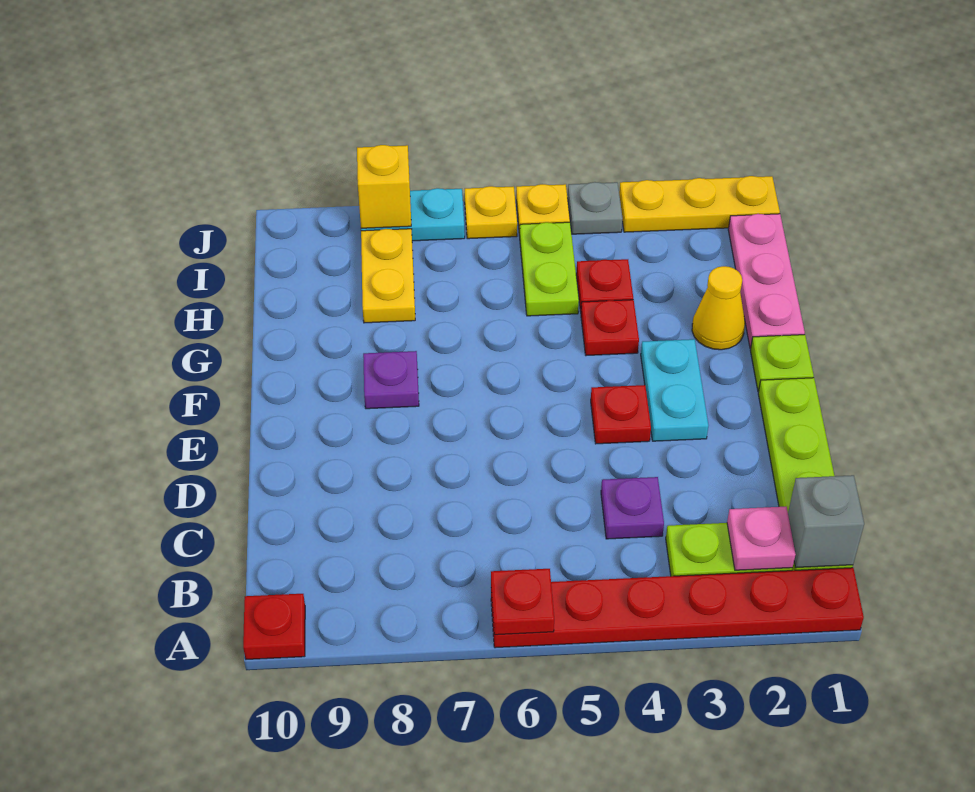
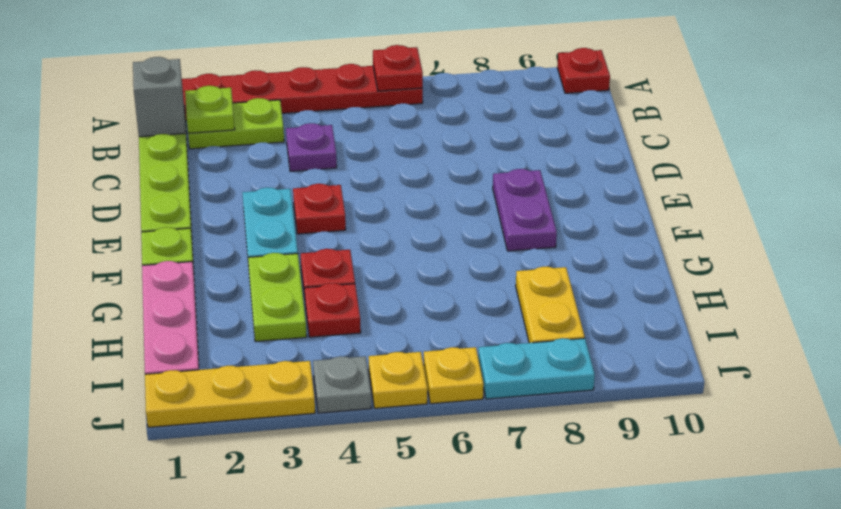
pink plate B2 level 2 -> lime plate B2 level 2
purple plate F8 level 1 -> purple plate E8:F8 level 1
yellow cone G2 level 1 -> none
lime plate H5:I5 level 1 -> lime plate G3:H3 level 1
yellow brick J8 level 2 -> none

